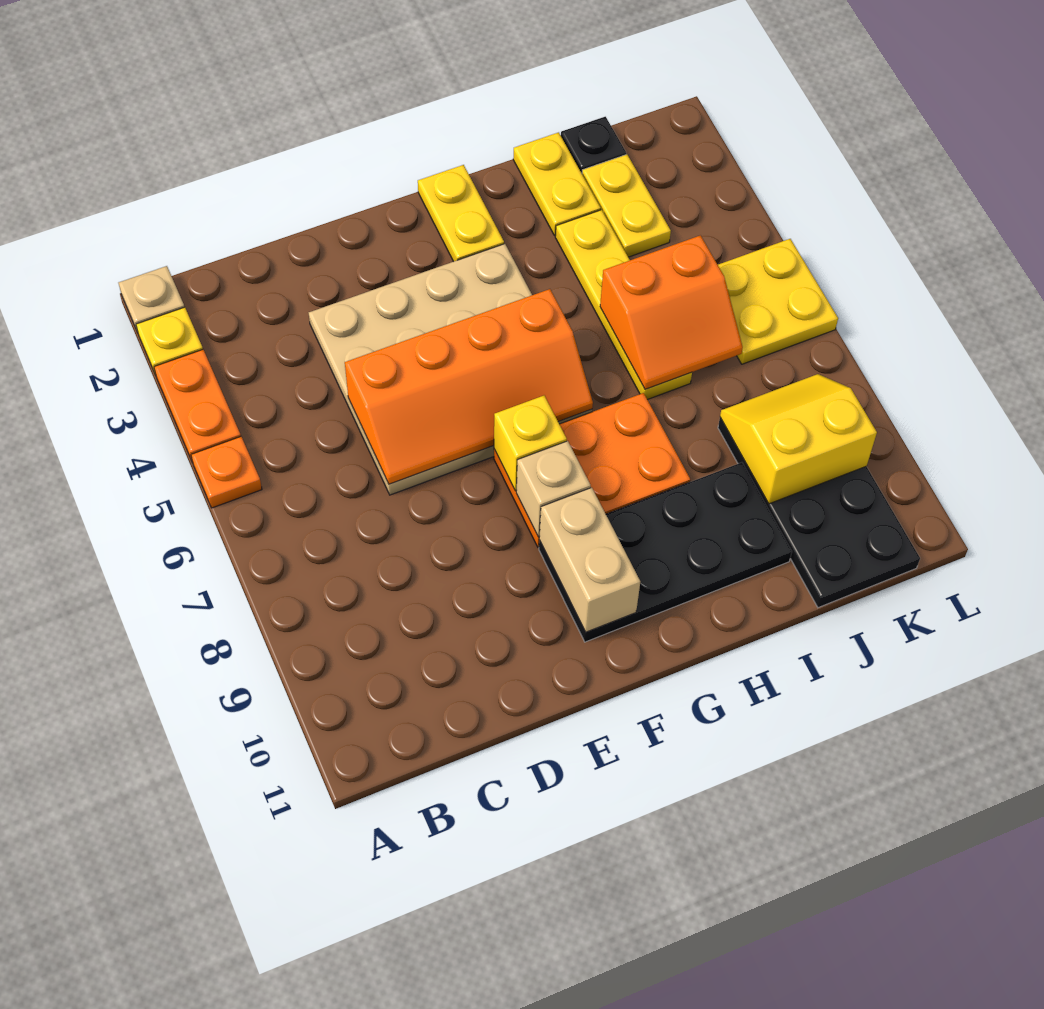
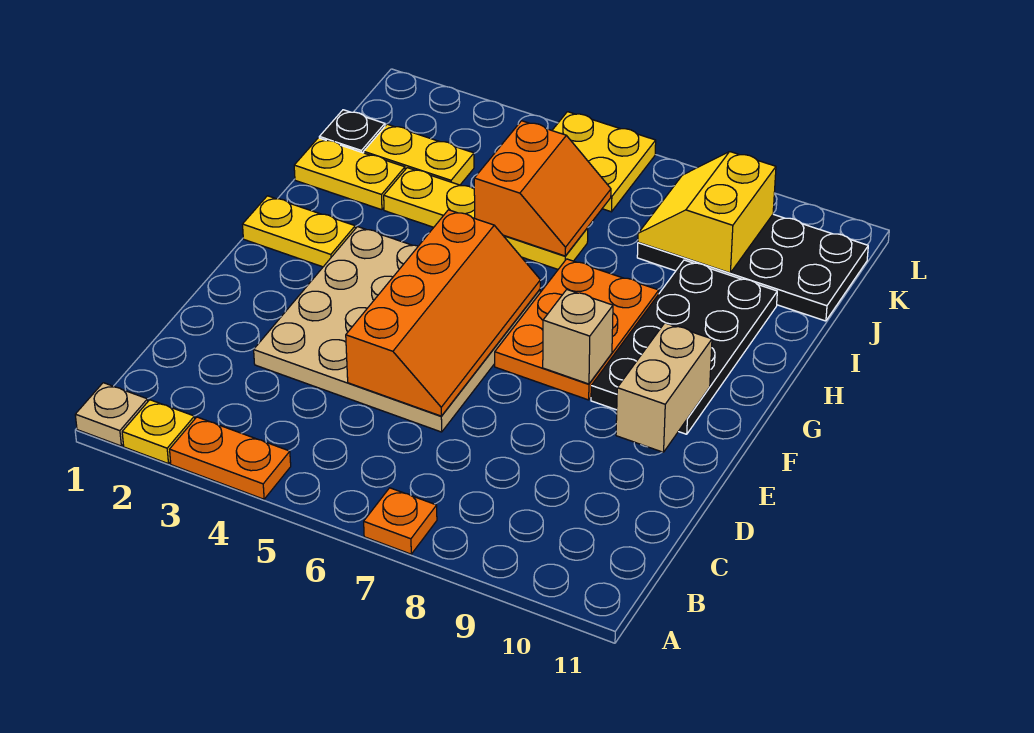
orange plate A5 level 1 -> orange plate A7 level 1
yellow brick F7 level 2 -> none
tan brick F9:F10 level 2 -> tan brick E10:F10 level 2

